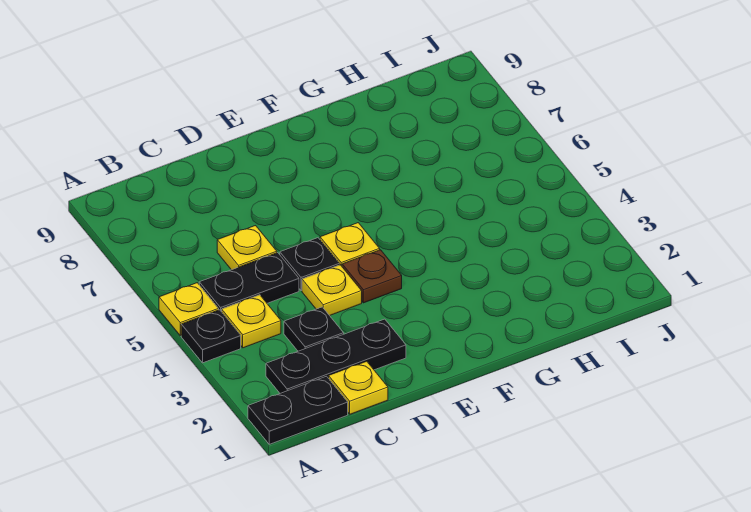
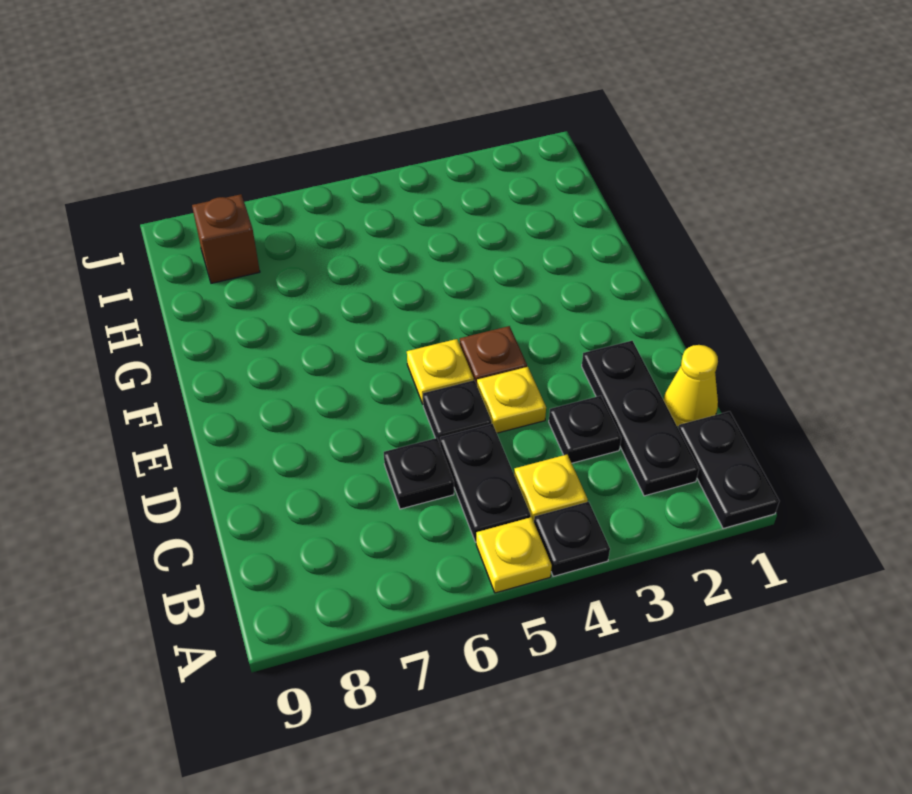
yellow plate C1 level 1 -> yellow cone C1 level 1
yellow plate C6 level 1 -> black plate C6 level 1
none -> brown brick I8 level 1

